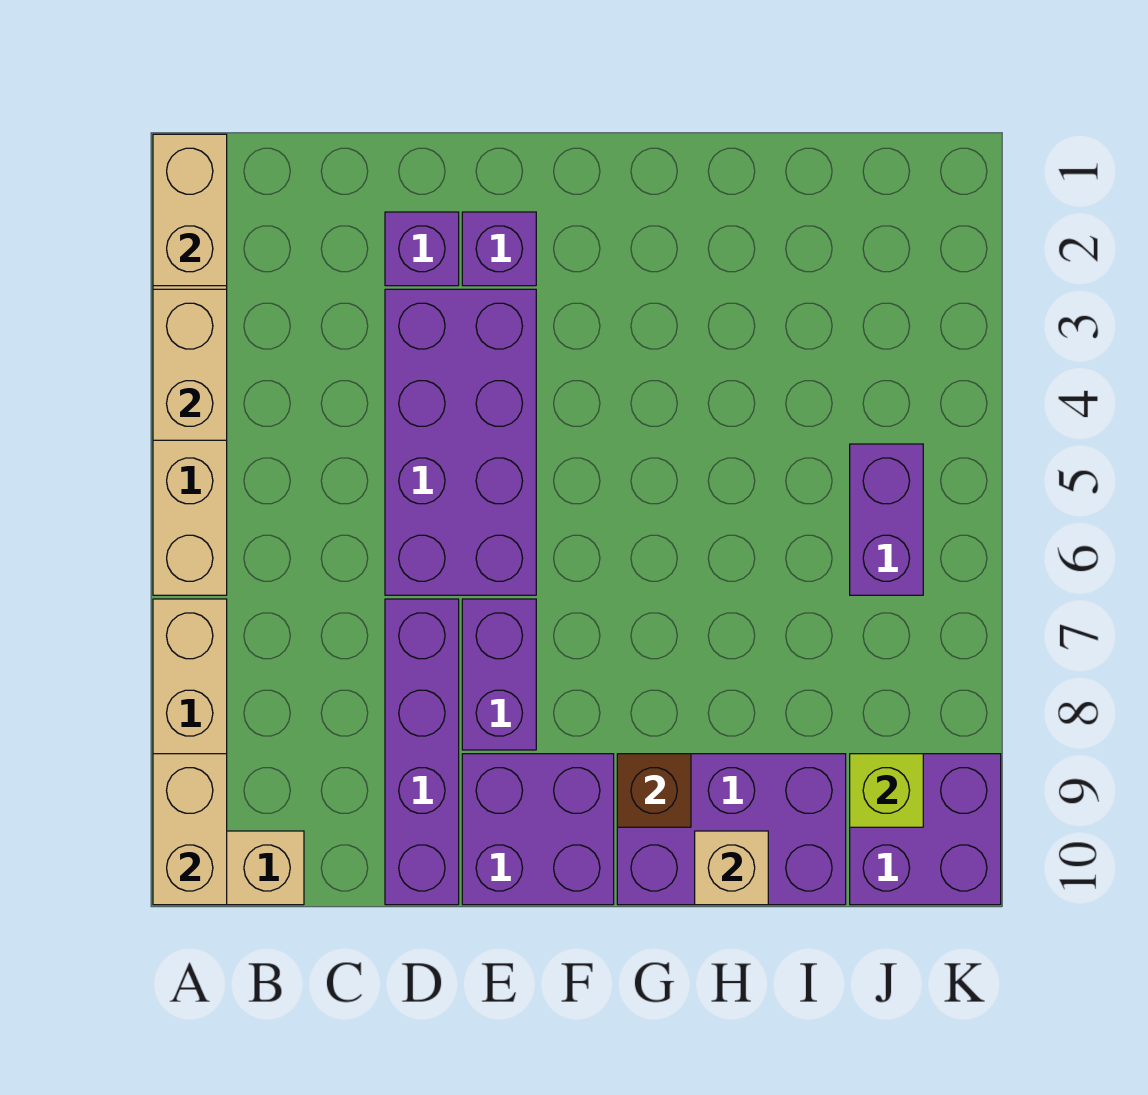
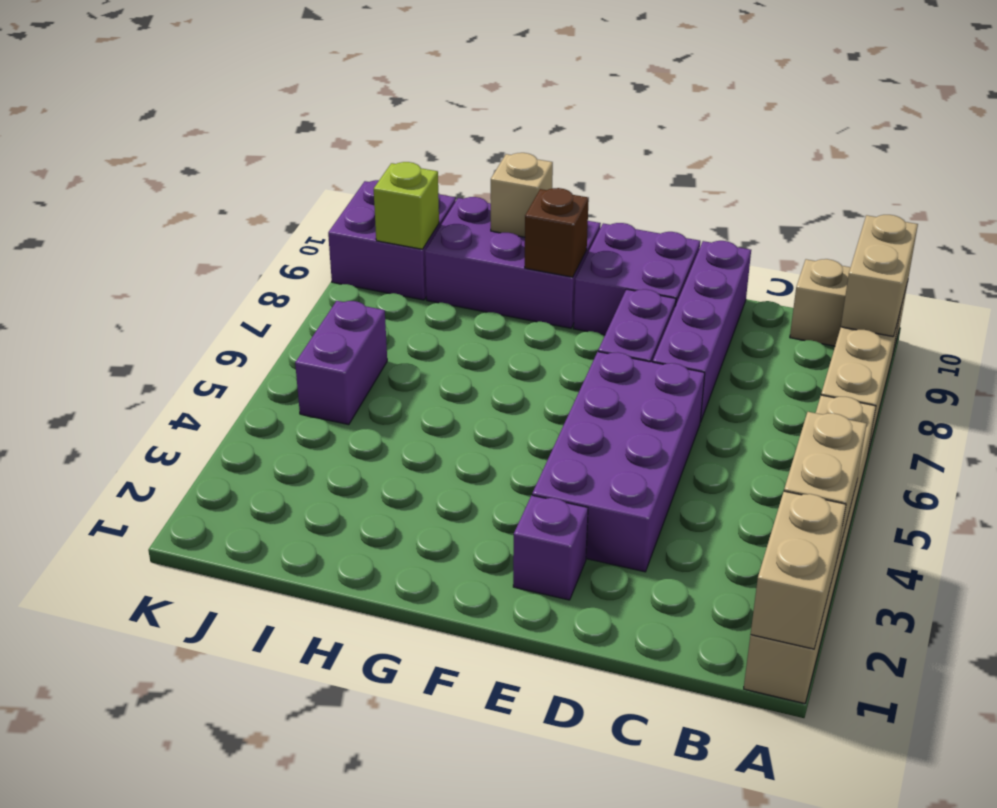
purple brick D2 level 1 -> none

